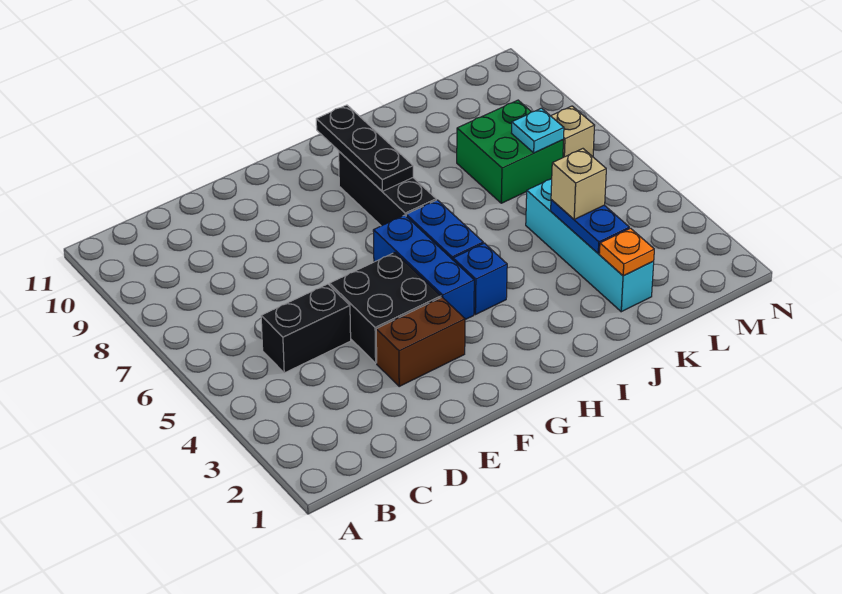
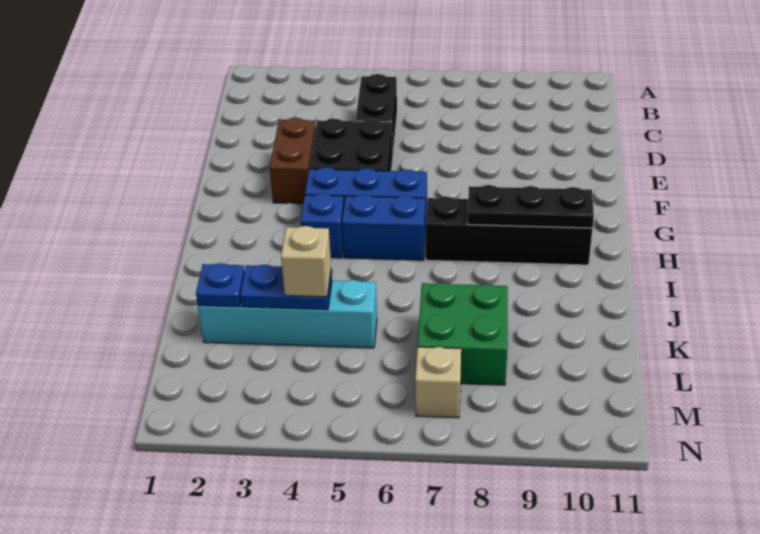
black brick H7:H9 level 1 -> black brick H7:H10 level 1
orange plate K2 level 2 -> blue plate K2 level 2
cyan plate L7 level 2 -> none

